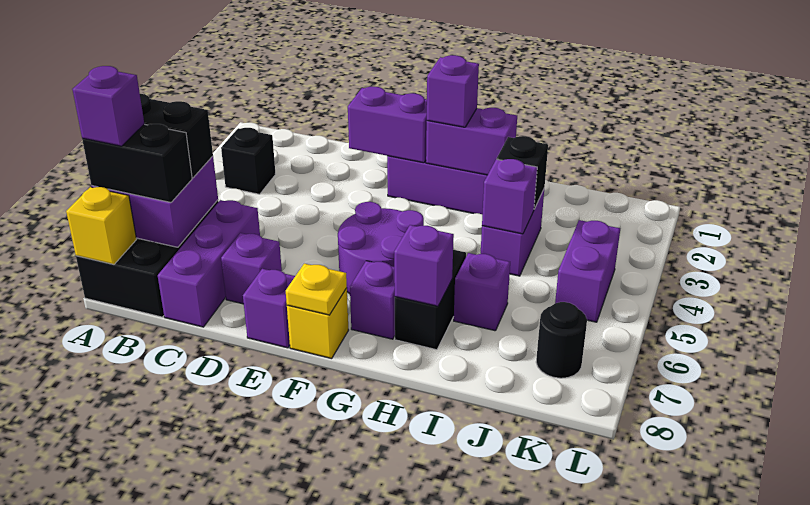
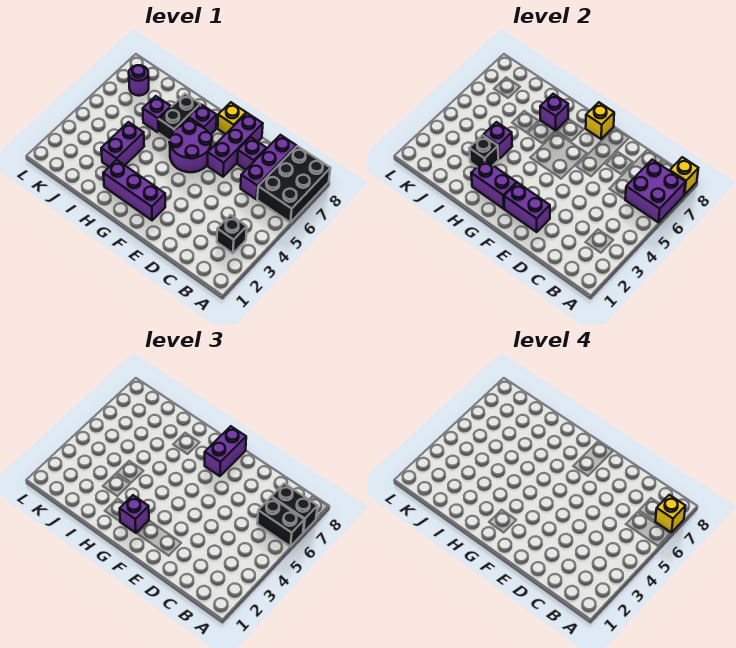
purple brick A7 level 4 -> yellow brick A7 level 4
purple brick E8 level 1 -> purple brick E6:E8 level 1
yellow plate F8 level 2 -> yellow brick F8 level 2
purple brick K4:K5 level 1 -> purple brick F7:F8 level 3
black round brick K7 level 1 -> purple round brick K7 level 1

